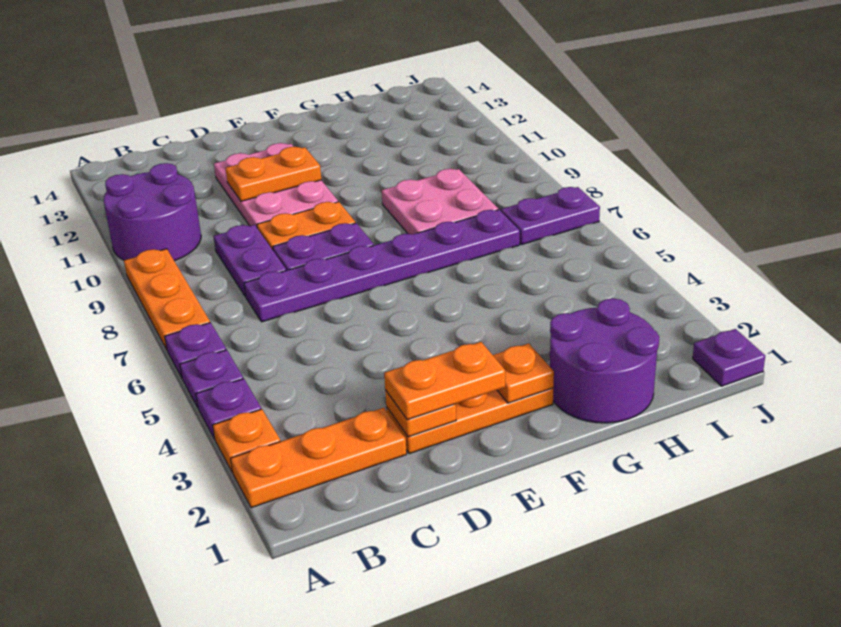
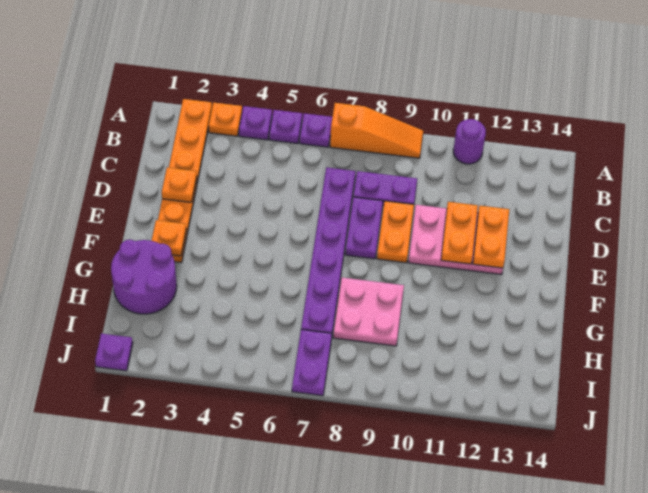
orange plate A7:A9 level 1 -> orange slope A7:A9 level 1 top 7
purple round brick A10:B11 level 1 -> purple round brick A11 level 1
orange plate D2:E2 level 3 -> orange plate D12:E12 level 2

